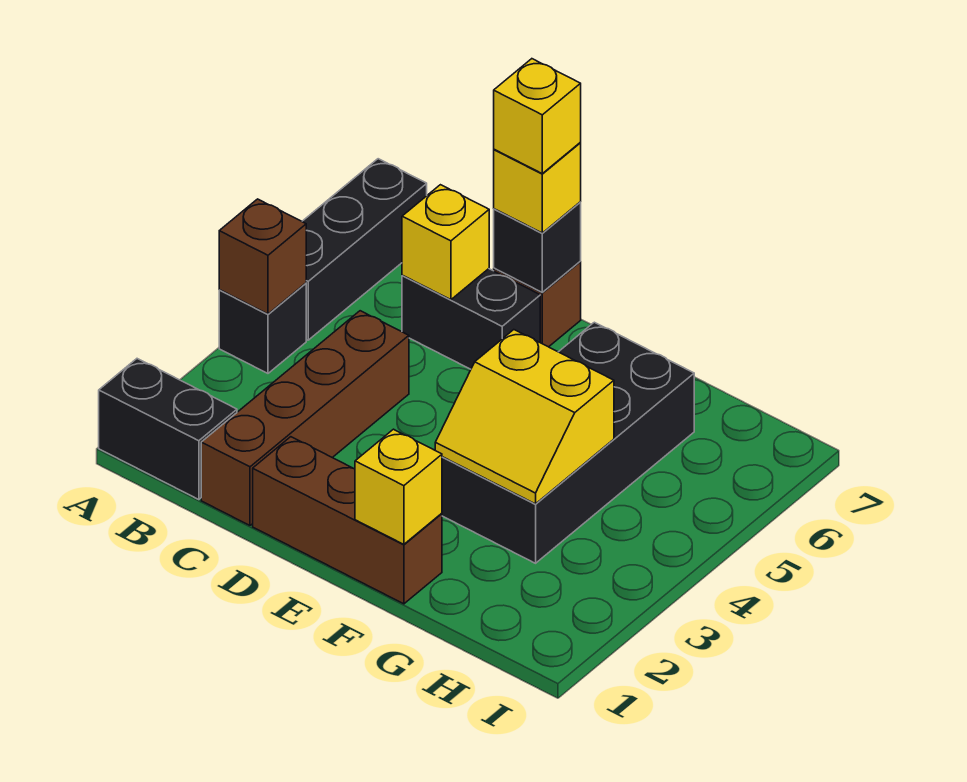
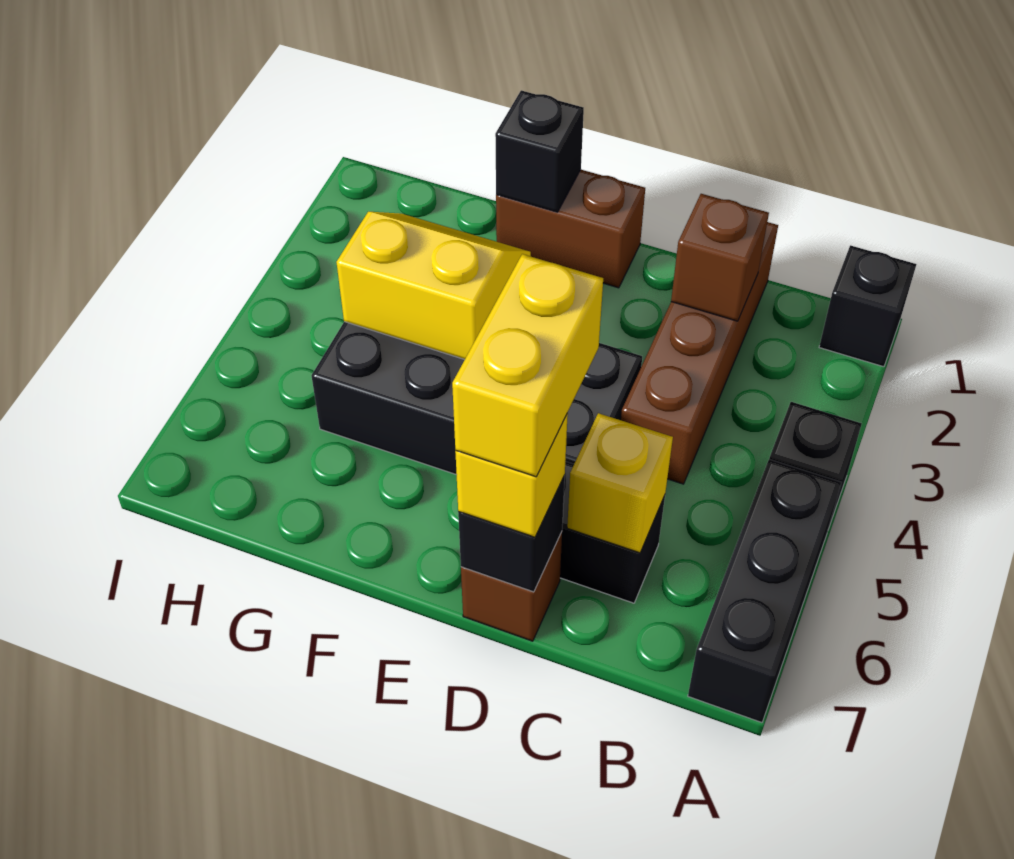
black brick A1:B1 level 1 -> black brick A1 level 1
brown brick A4 level 2 -> brown brick C2 level 2
brown brick D1:F1 level 1 -> brown brick E1:F1 level 1
yellow brick D7 level 4 -> yellow brick D6:D7 level 4
yellow brick F1 level 2 -> black brick F1 level 2
black brick F3:G6 level 1 -> black brick D4:G5 level 1

